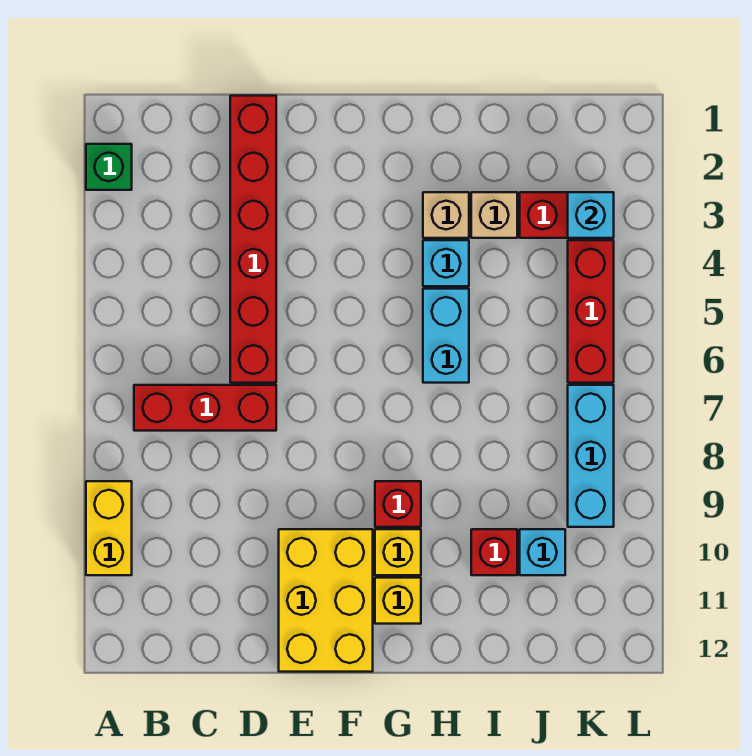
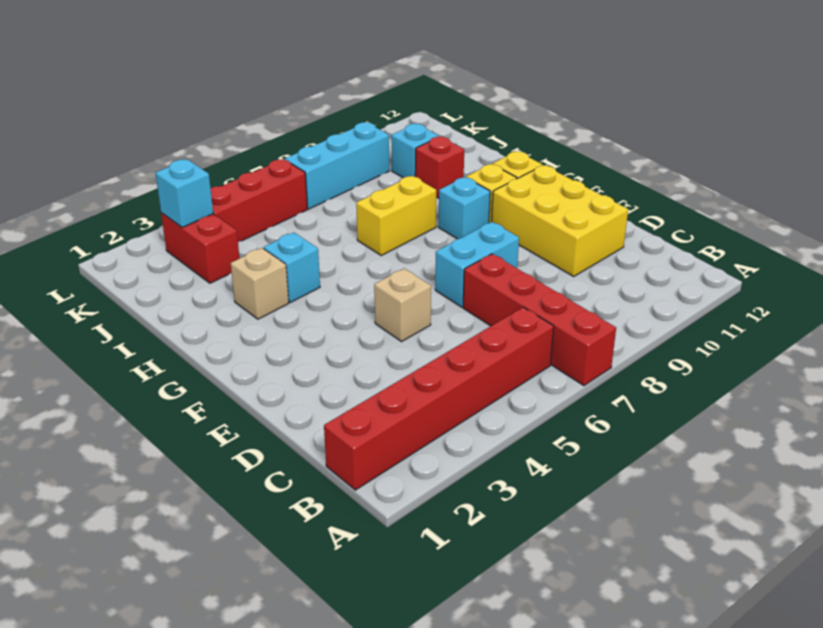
green brick A2 level 1 -> none
yellow brick A9:A10 level 1 -> yellow brick H7:H8 level 1
red brick B7:D7 level 1 -> red brick A7:D7 level 1
red brick D1:D6 level 1 -> red brick B1:B6 level 1
yellow brick E10:F12 level 1 -> yellow brick D10:F11 level 1
red brick G9 level 1 -> cyan brick G9 level 1
cyan brick H5:H6 level 1 -> cyan brick E7:E8 level 1
tan brick I3 level 1 -> tan brick E5 level 1

